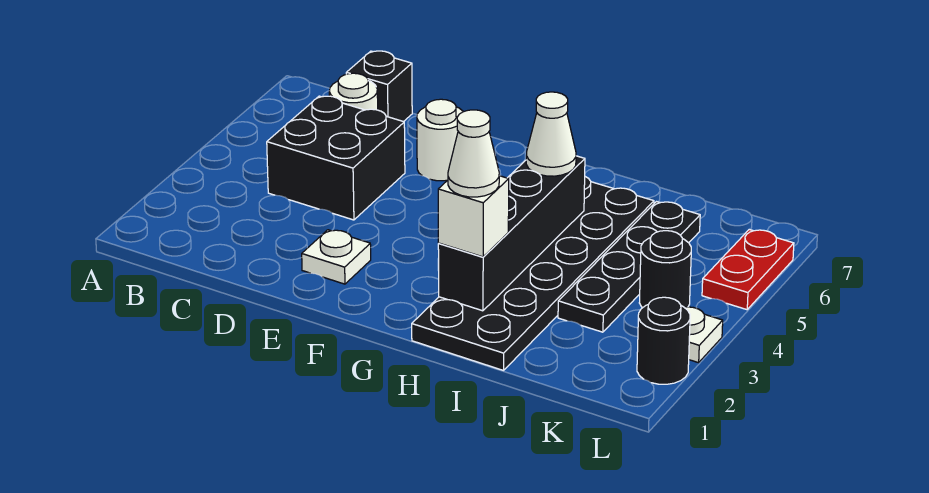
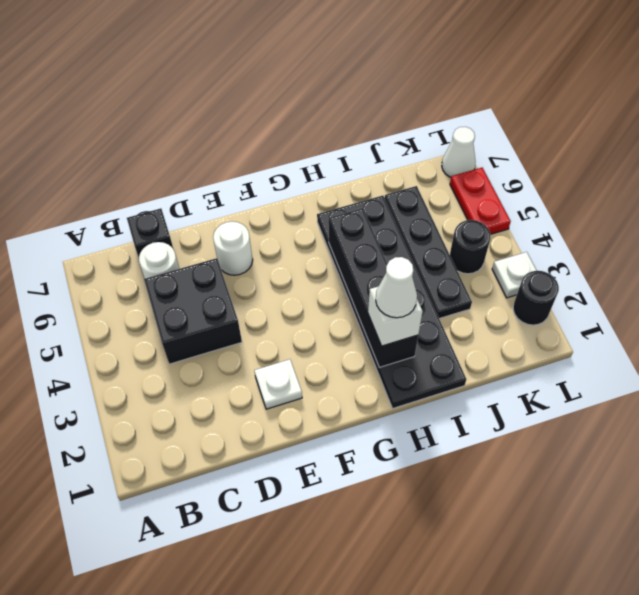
white cone H5 level 3 -> white cone L7 level 1

